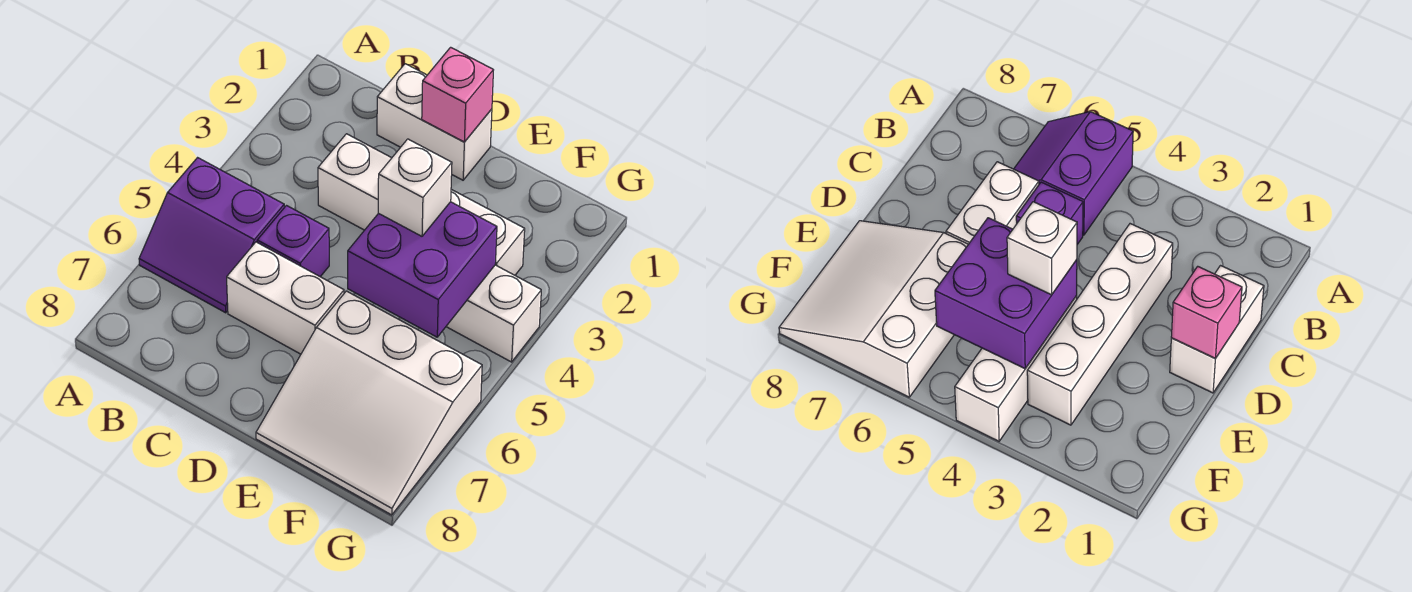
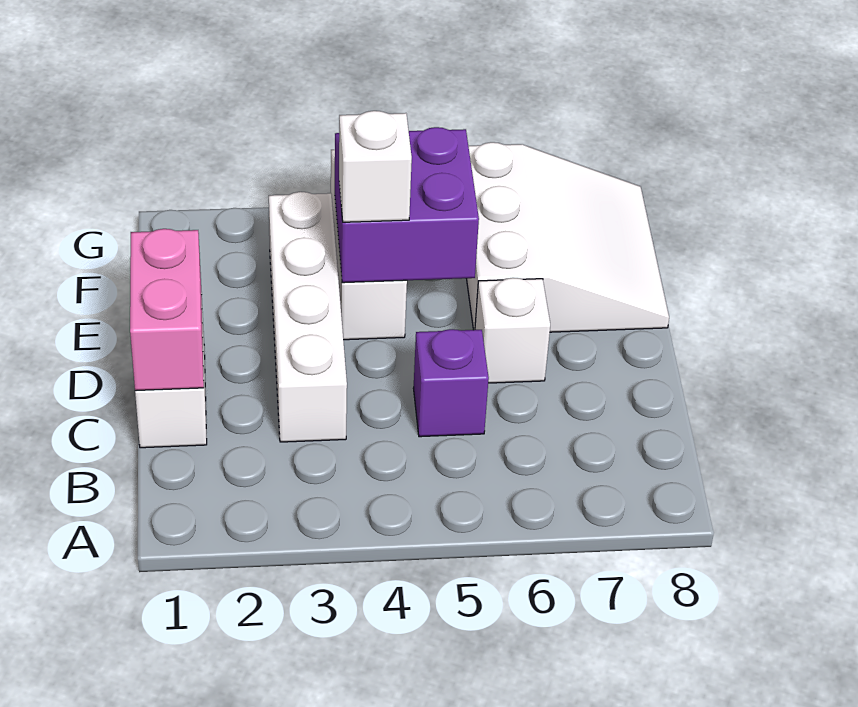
purple slope A5:B6 level 1 top 5 -> none
white brick C6:D6 level 1 -> white brick D6 level 1
pink brick D1 level 2 -> pink brick C1:D1 level 2

